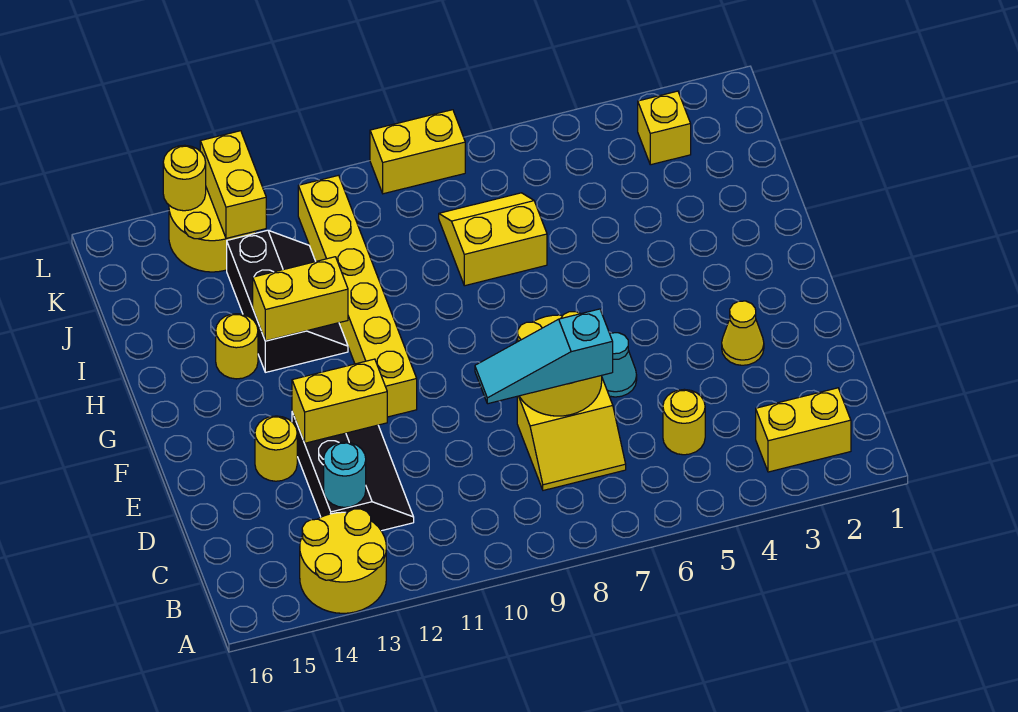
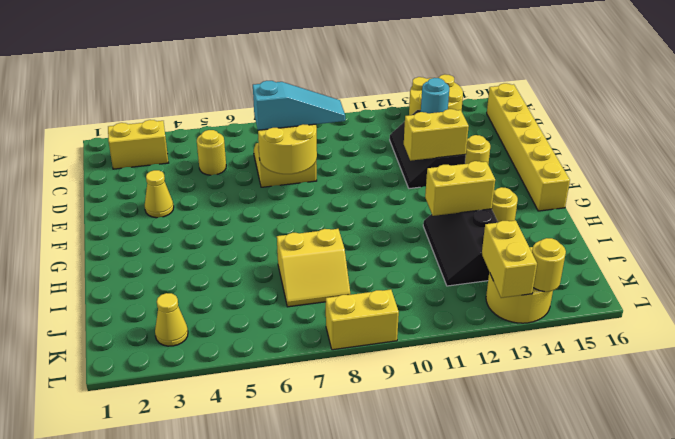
cyan cone E6 level 1 -> none
yellow brick F11:K11 level 1 -> yellow brick B16:G16 level 1
yellow brick K3 level 1 -> yellow cone K3 level 1

